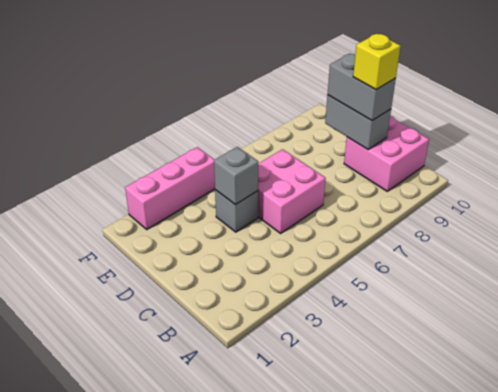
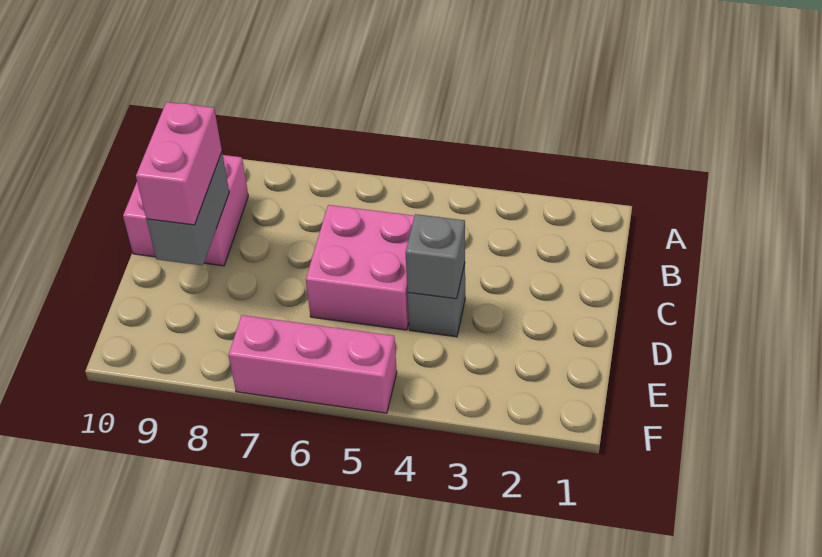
grey brick C9:D9 level 3 -> pink brick C9:D9 level 3
yellow brick C9 level 4 -> none
pink brick F2:F4 level 1 -> pink brick F5:F7 level 1

